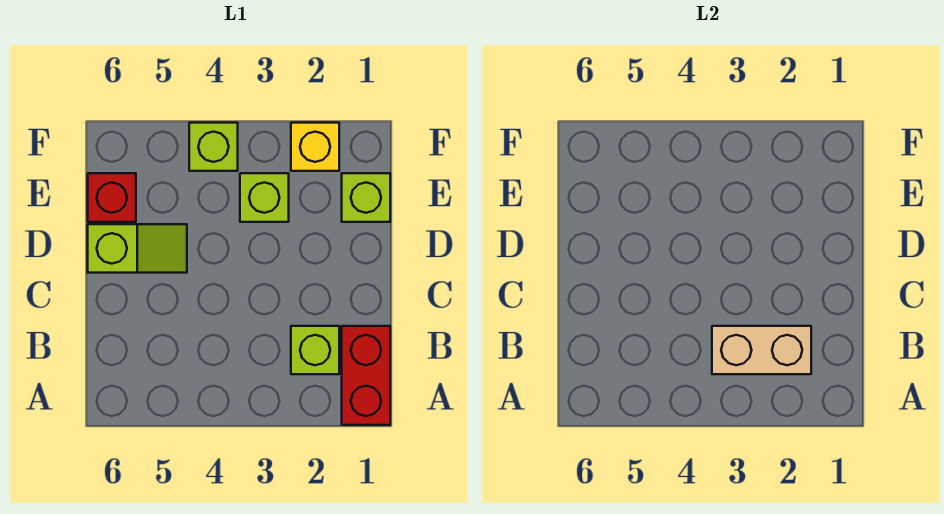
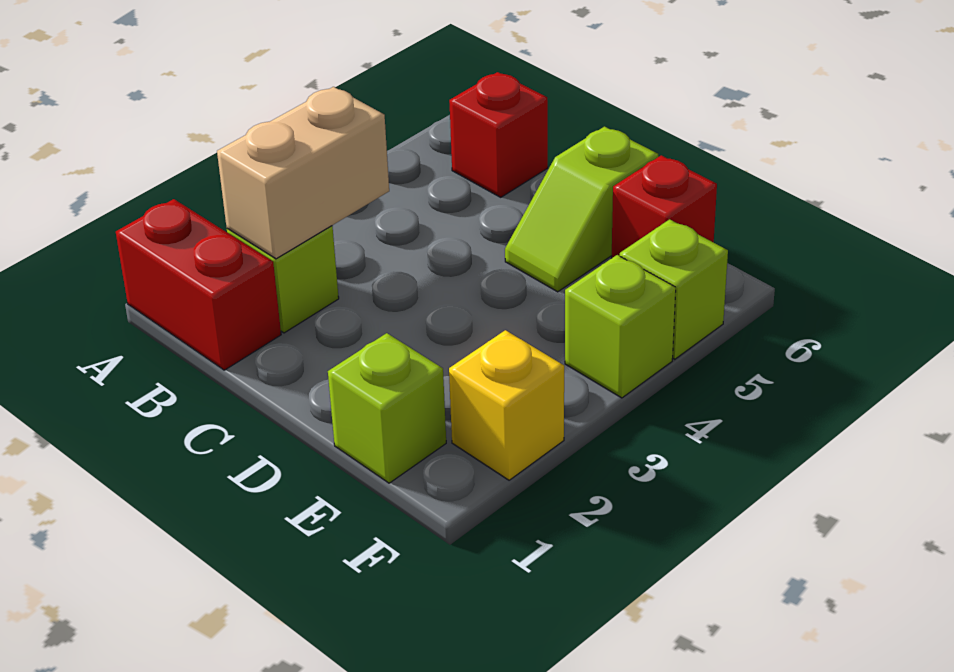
none -> red brick B6 level 1
lime brick E3 level 1 -> lime brick F5 level 1

